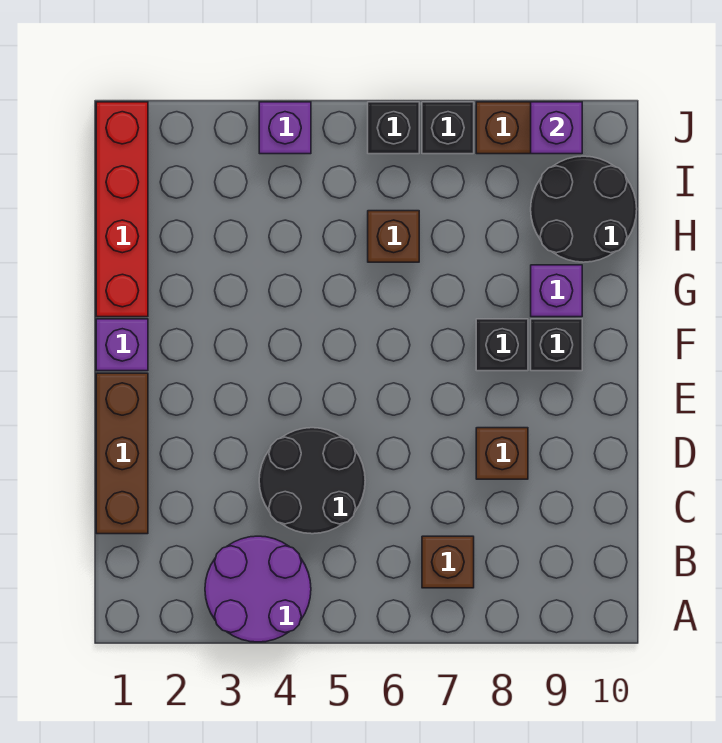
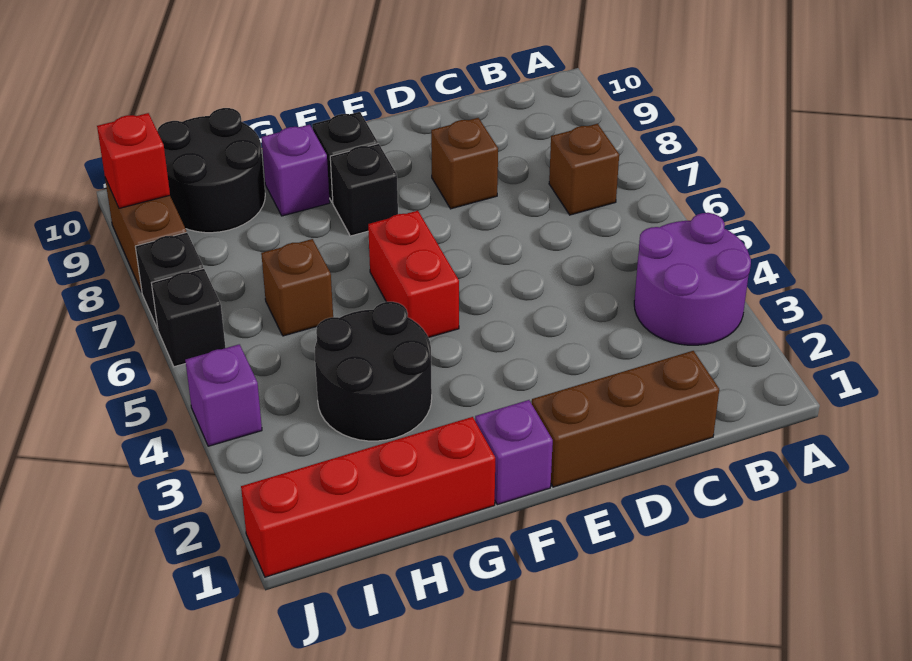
black round brick C4:D5 level 1 -> black round brick G3:H4 level 1
none -> red brick F5:F6 level 1
purple brick J9 level 2 -> red brick J9 level 2

